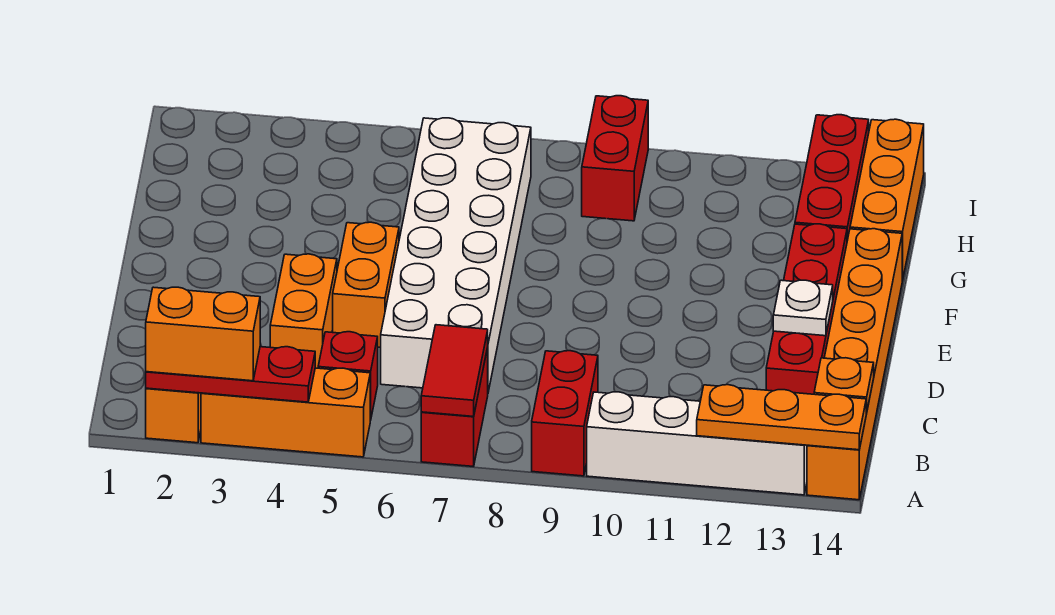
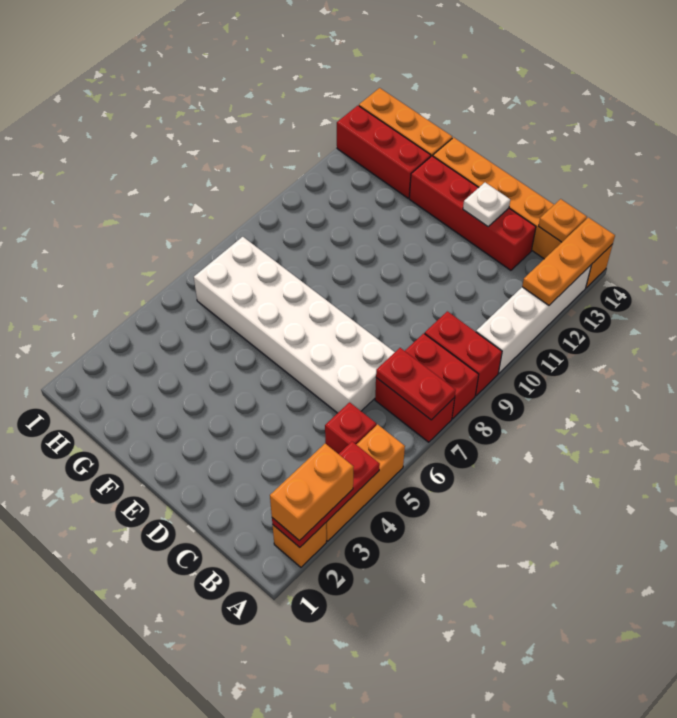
red tile A7:B7 level 2 -> red plate A7:B7 level 2
orange brick C4:D4 level 1 -> none
orange brick D5:E5 level 1 -> none
red brick H9:I9 level 1 -> red brick A8:B8 level 1

